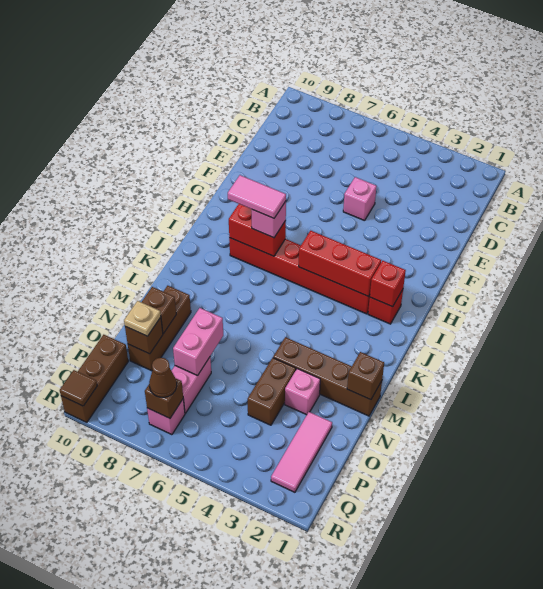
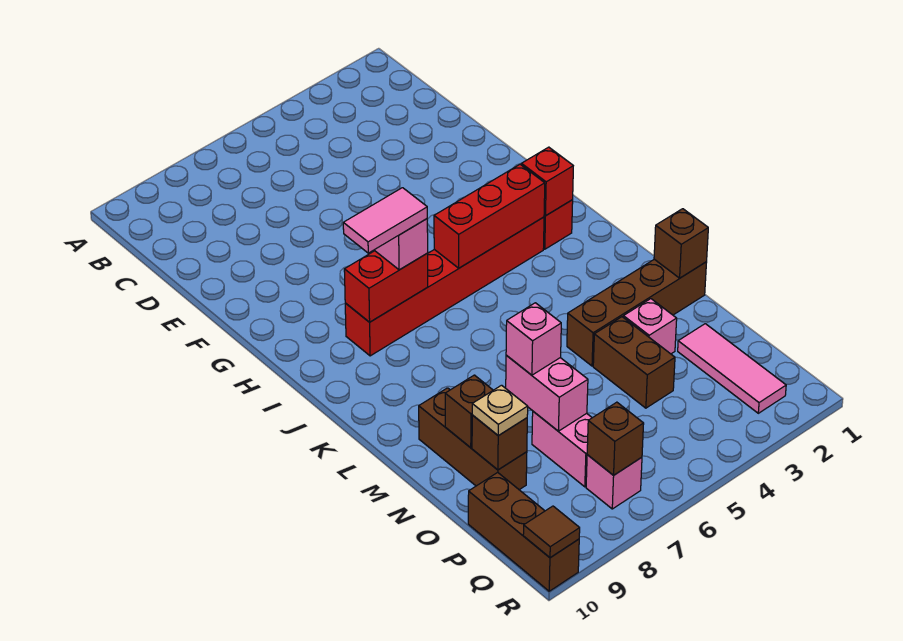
pink brick E5 level 1 -> pink brick N7 level 3
brown cone Q7 level 3 -> none

